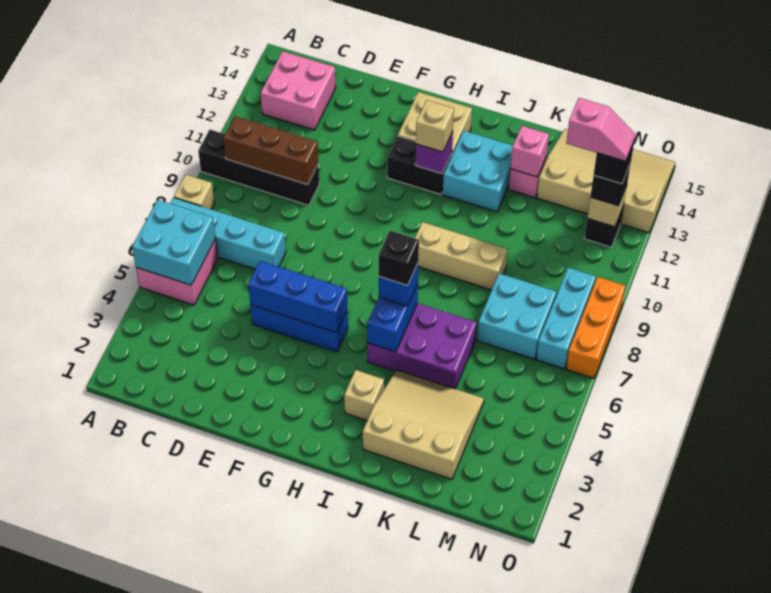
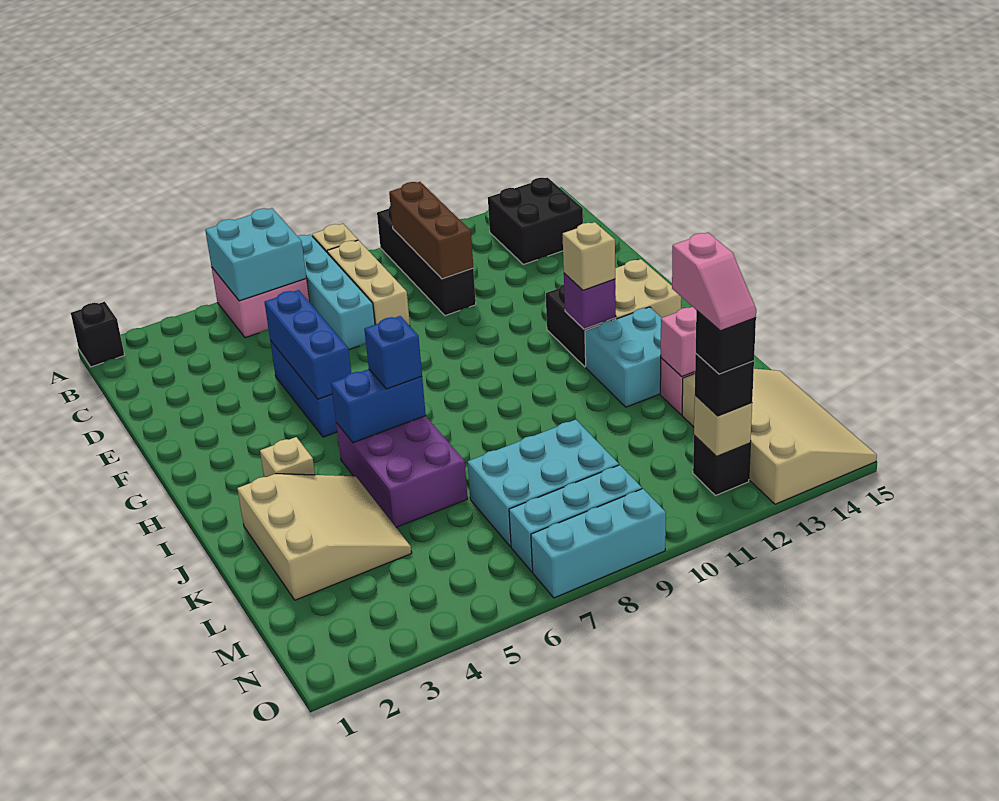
pink brick B13:C14 level 1 -> black brick B13:C14 level 1
black brick I6 level 4 -> black brick A1 level 1
tan brick I9:K9 level 1 -> tan brick B8:D8 level 1
cyan brick L7:M8 level 1 -> cyan brick L7:M9 level 1
orange brick O7:O9 level 1 -> cyan brick O7:O9 level 1

